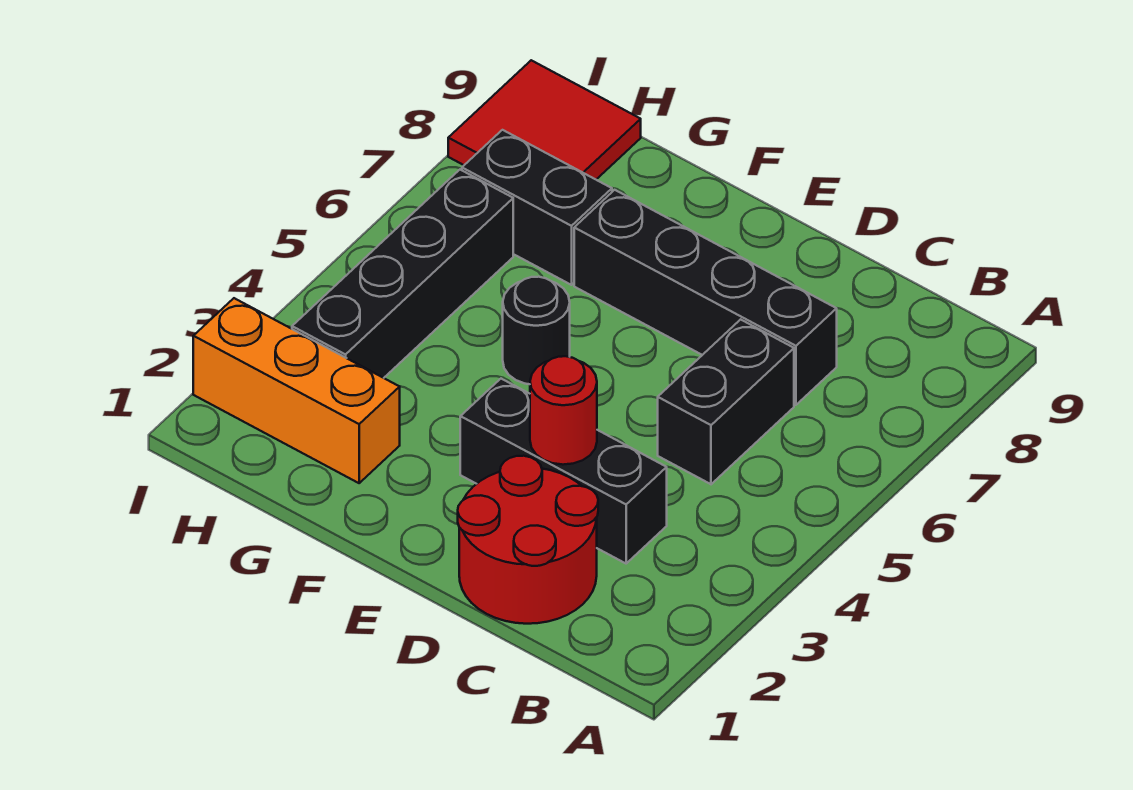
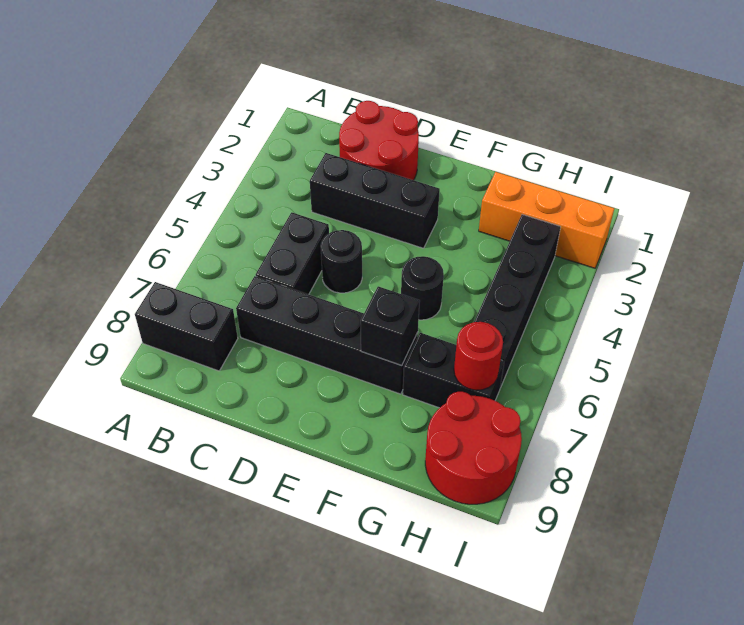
none -> black brick A8:B8 level 1
red round brick D3 level 2 -> red round brick H7 level 2
none -> black round brick D5 level 1
none -> black brick F7 level 2
red tile H8:I9 level 1 -> red round brick H8:I9 level 1

